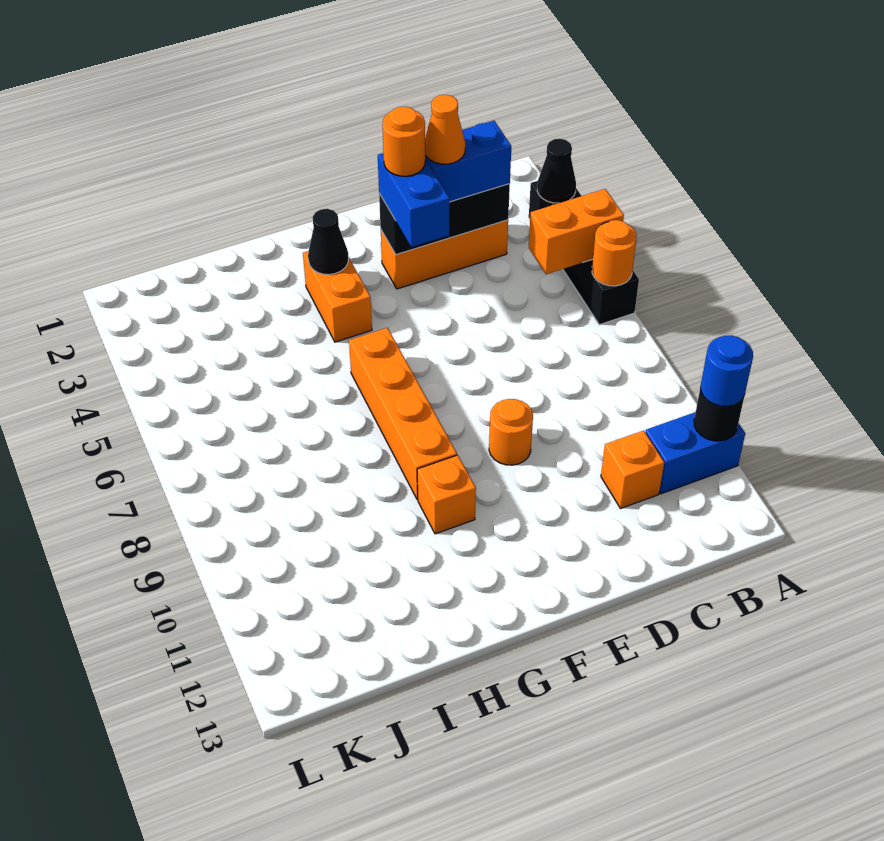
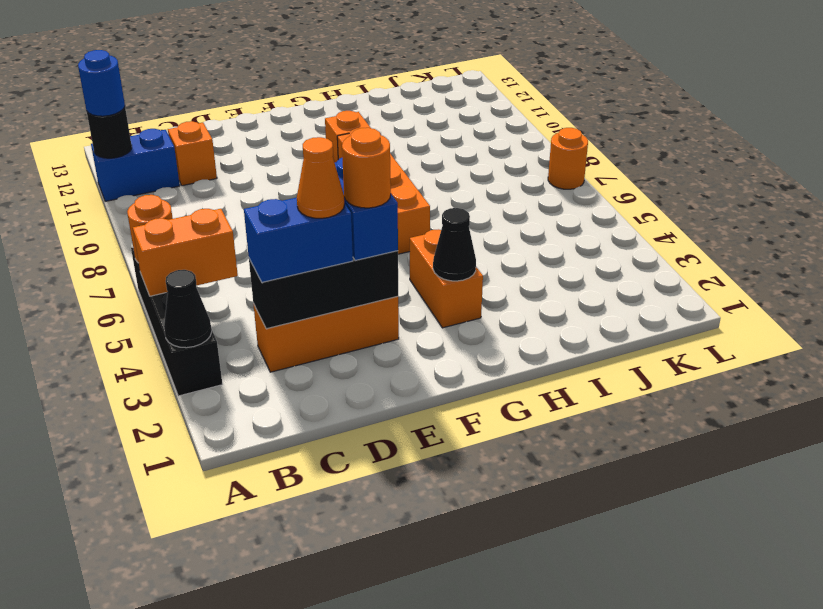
orange round brick E9 level 1 -> orange round brick L7 level 1

